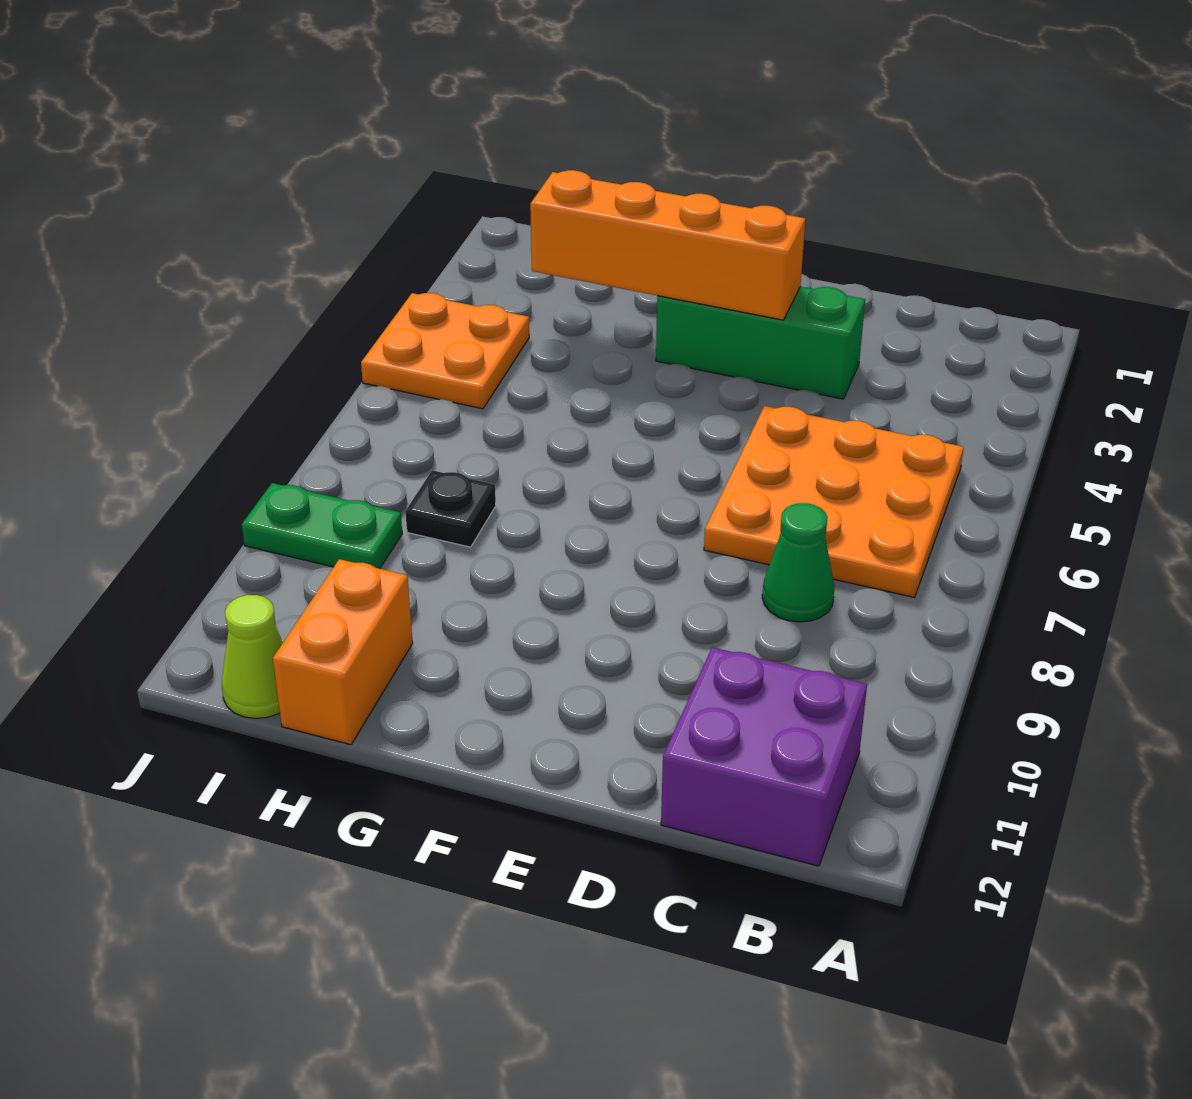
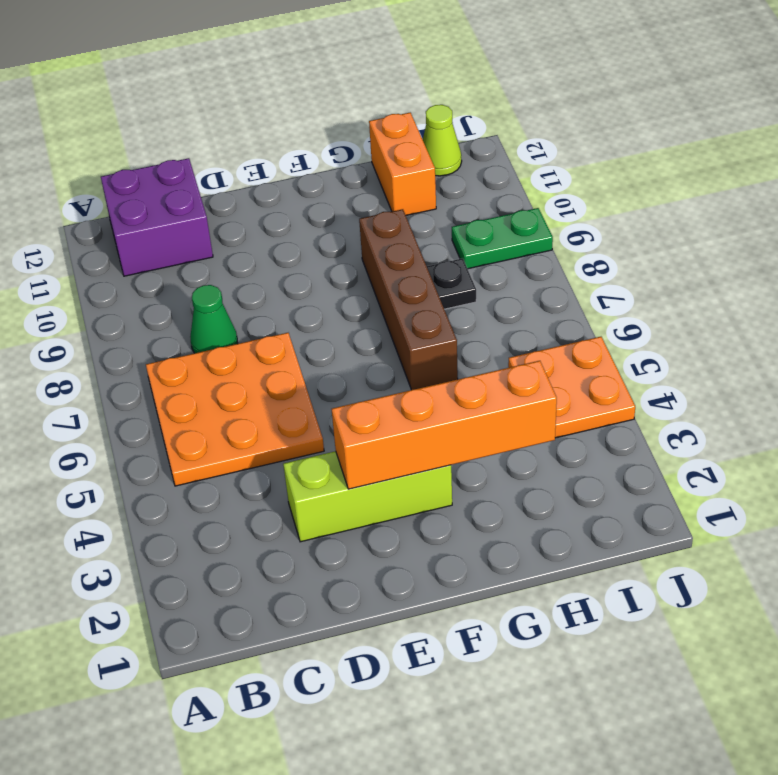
green brick D3:F3 level 1 -> lime brick D3:F3 level 1
none -> brown brick G6:G9 level 1

